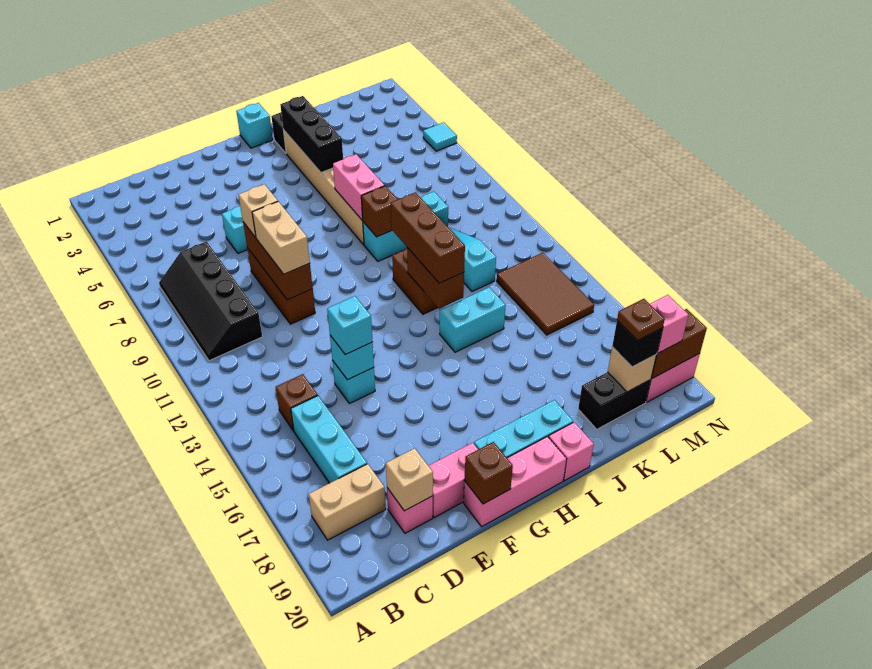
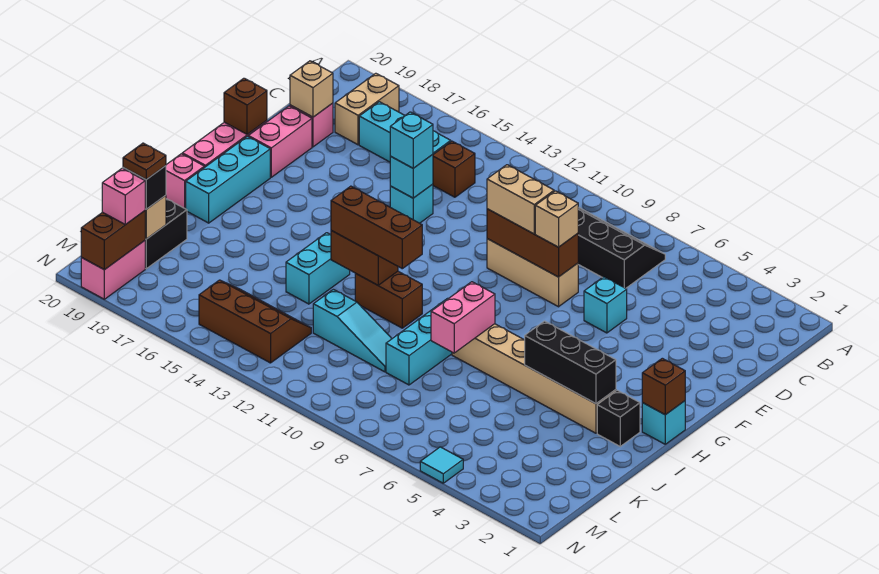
brown brick E8:E10 level 1 -> tan brick E8:E10 level 1
pink brick I7:I8 level 2 -> pink brick I8:J8 level 2
brown brick I9 level 2 -> brown brick H1 level 2
brown tile L13:M15 level 1 -> brown slope L13:M15 level 1 top M

